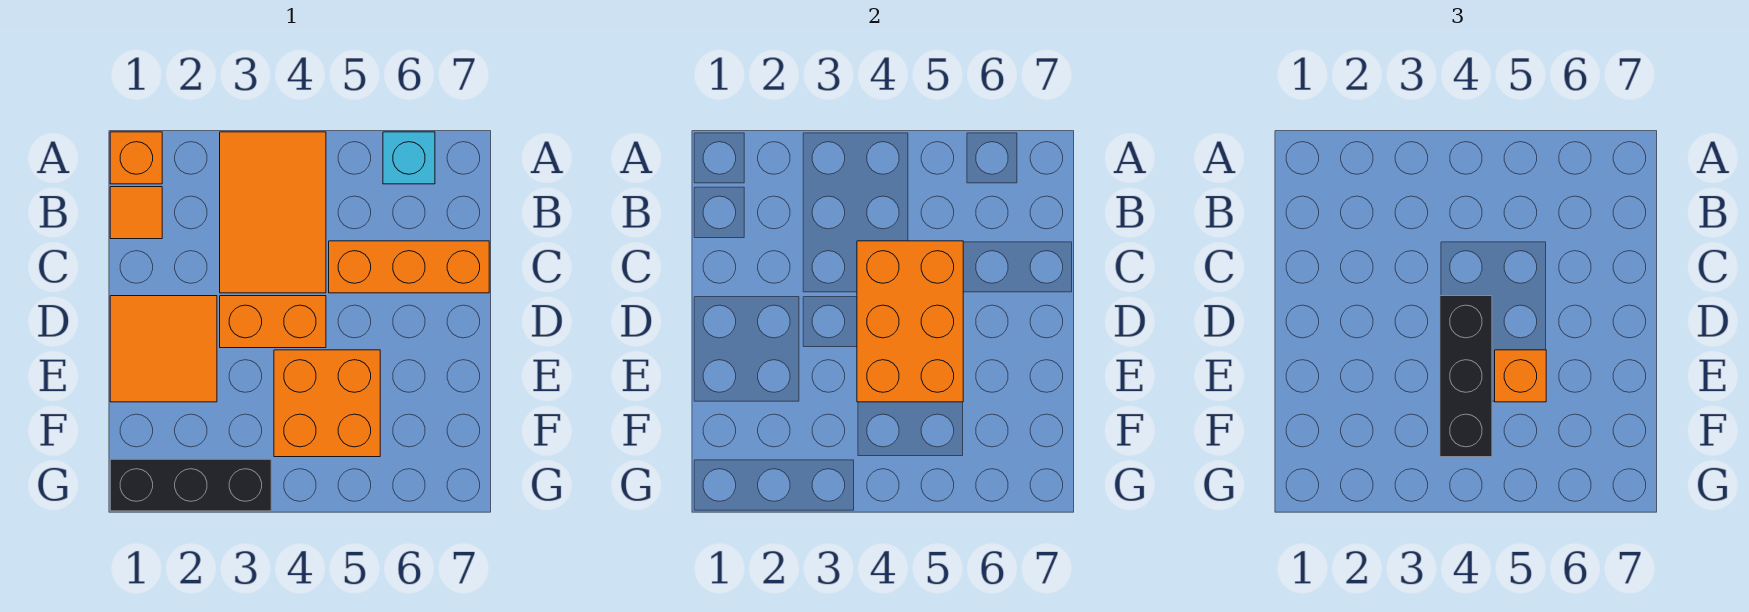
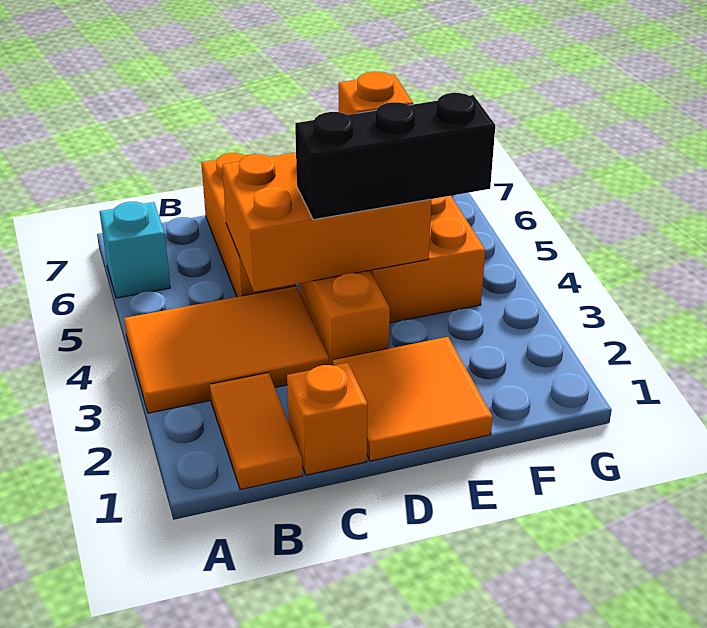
orange brick A1 level 1 -> orange brick C1 level 1
orange tile B1 level 1 -> orange tile B1:B2 level 1
black brick G1:G3 level 1 -> none

